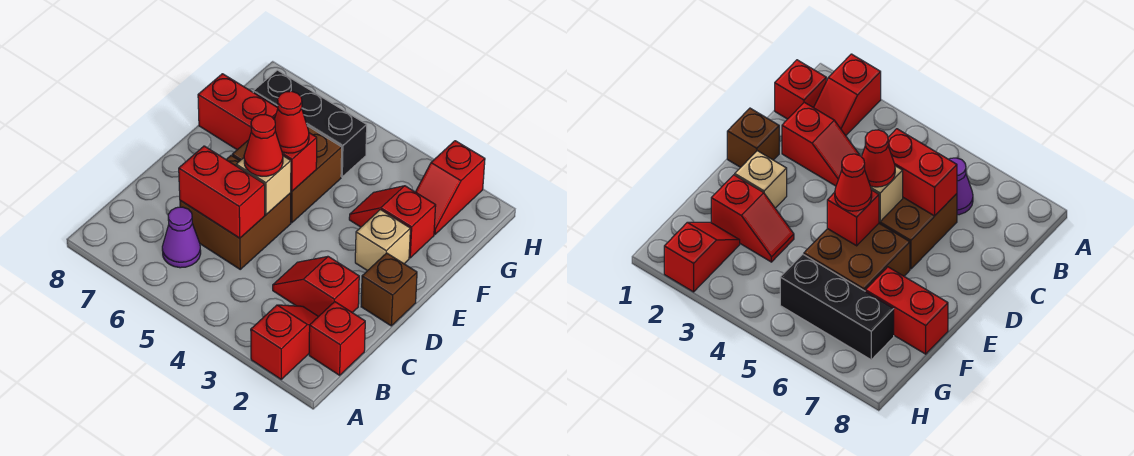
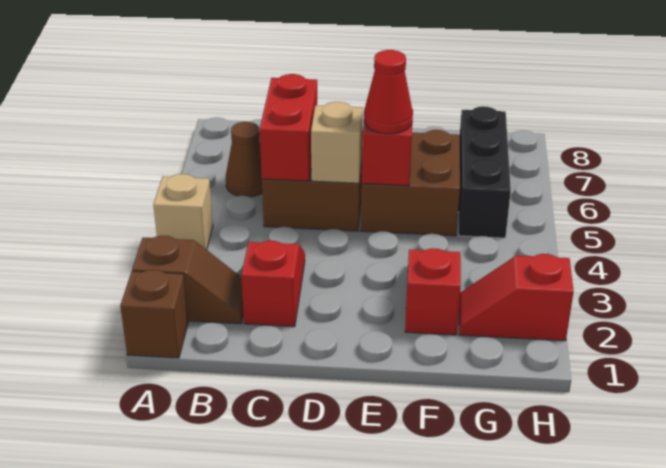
red slope A2:B2 level 1 top A -> brown slope A2:B2 level 1 top A
red brick B1 level 1 -> none
purple cone B6 level 1 -> brown cone B6 level 1
brown brick D1 level 1 -> brown brick A1 level 1
red cone D5 level 3 -> none
tan brick E2 level 1 -> tan brick A4 level 1
red brick F7:F8 level 1 -> none

